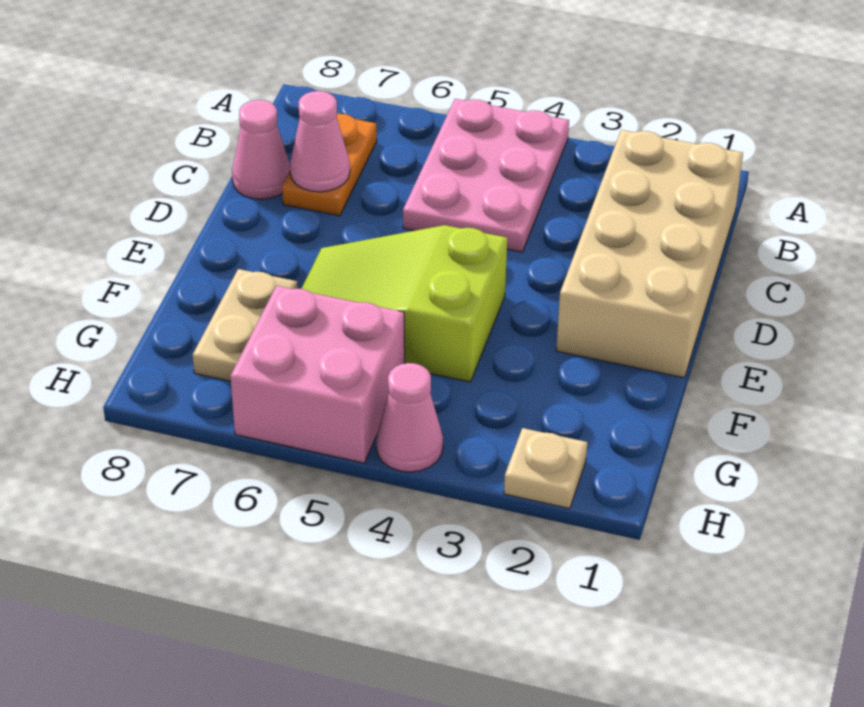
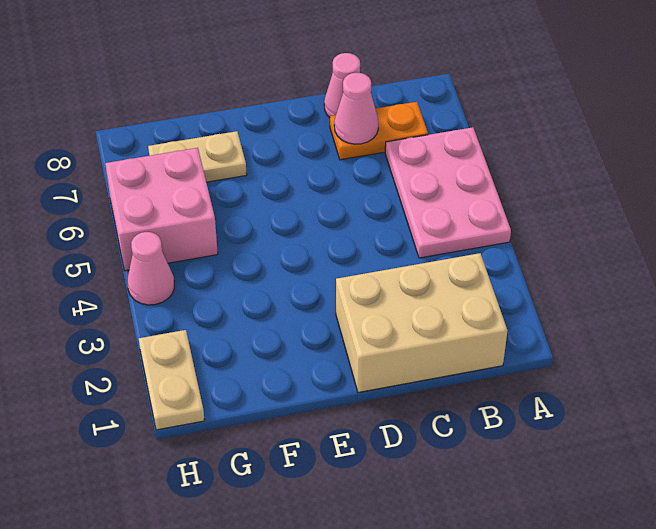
pink plate A4:C5 level 1 -> pink plate A4:B6 level 1
tan brick B1:E2 level 1 -> tan brick B1:D2 level 1
lime slope E4:F6 level 1 top 4 -> none
tan plate H2 level 1 -> tan plate H1:H2 level 1

